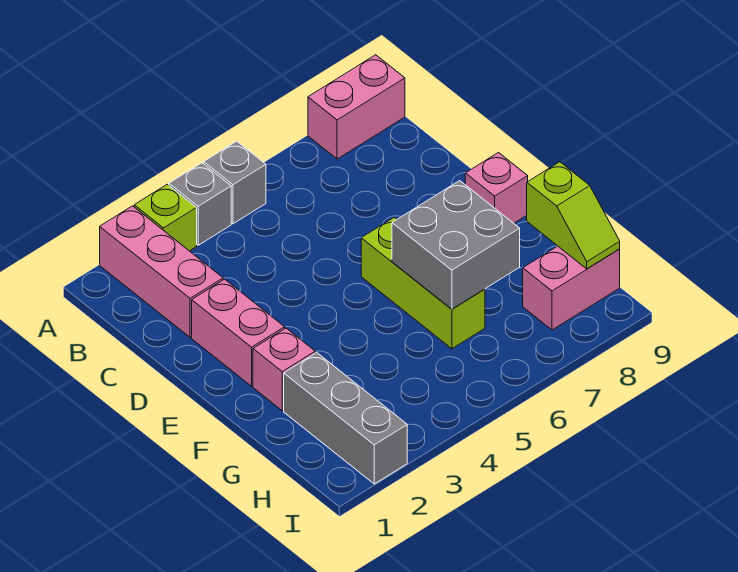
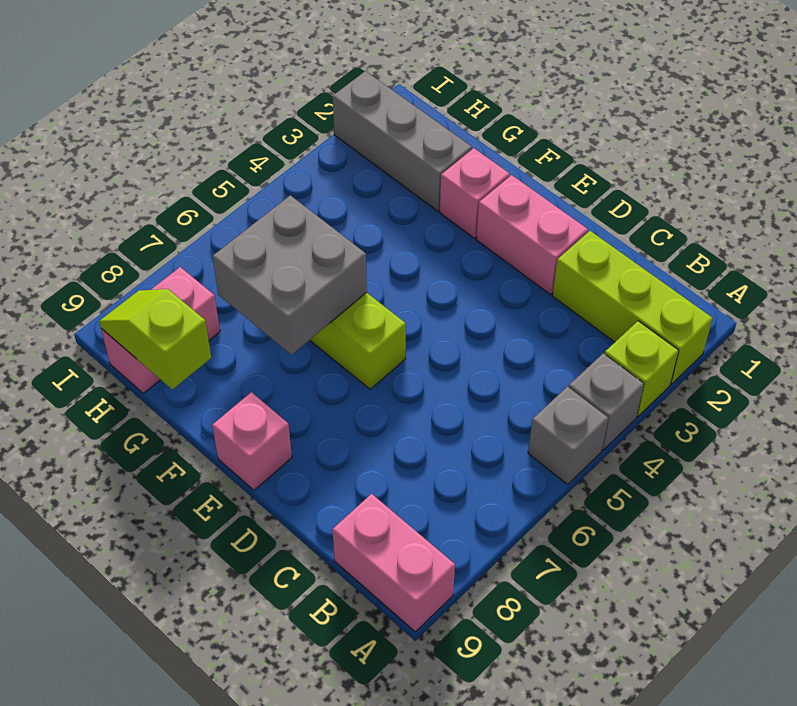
pink brick A2:C2 level 1 -> lime brick A2:C2 level 1
pink brick A8:A9 level 1 -> pink brick A9:B9 level 1

